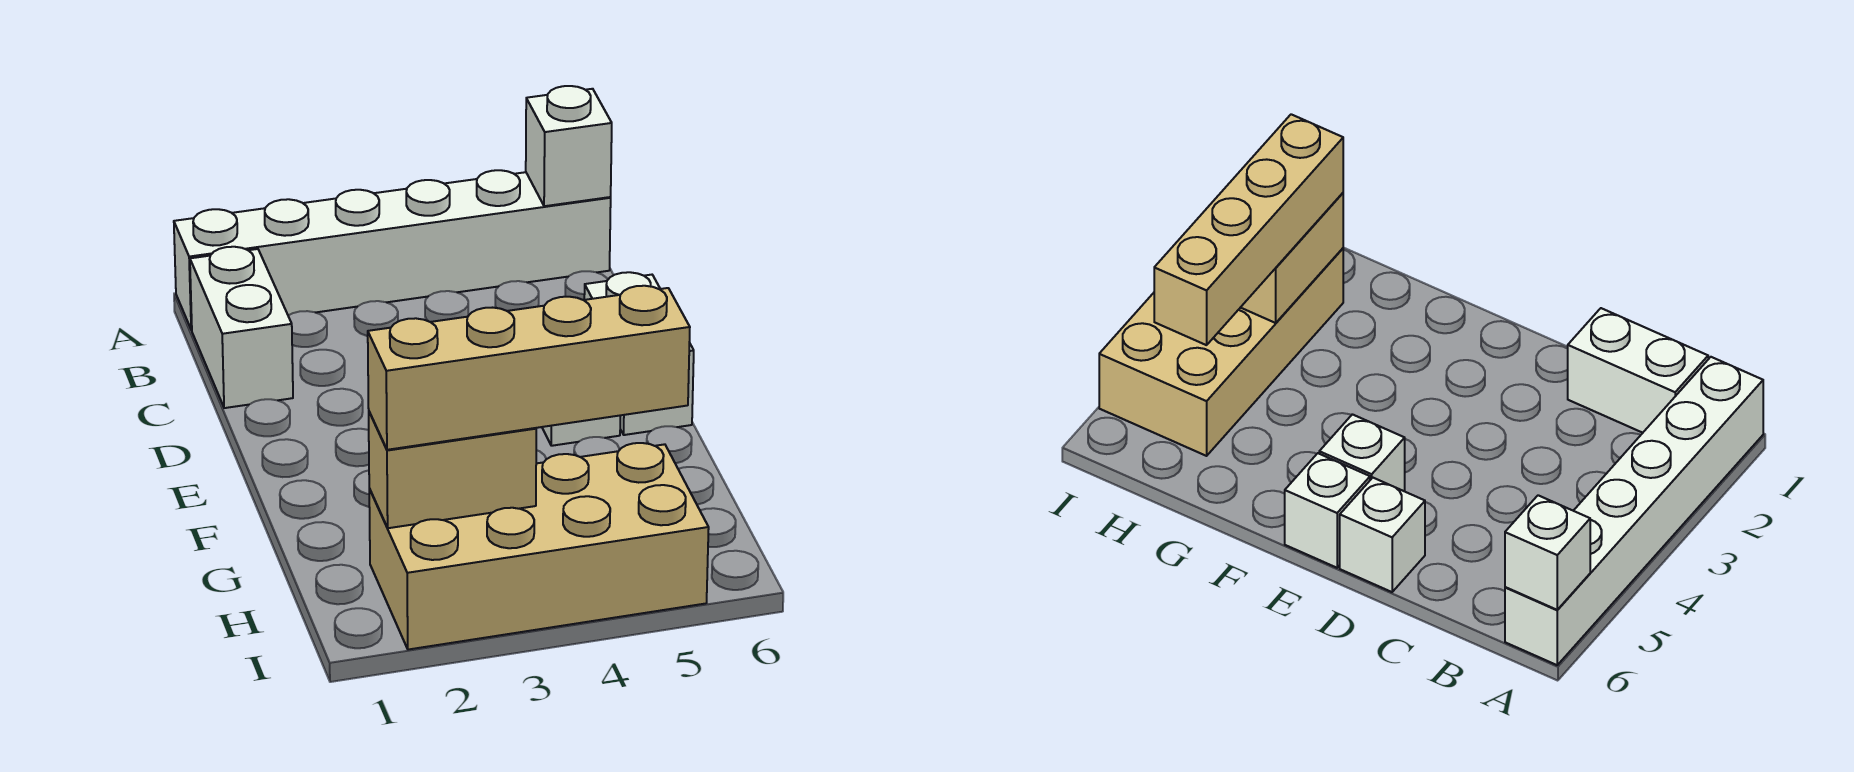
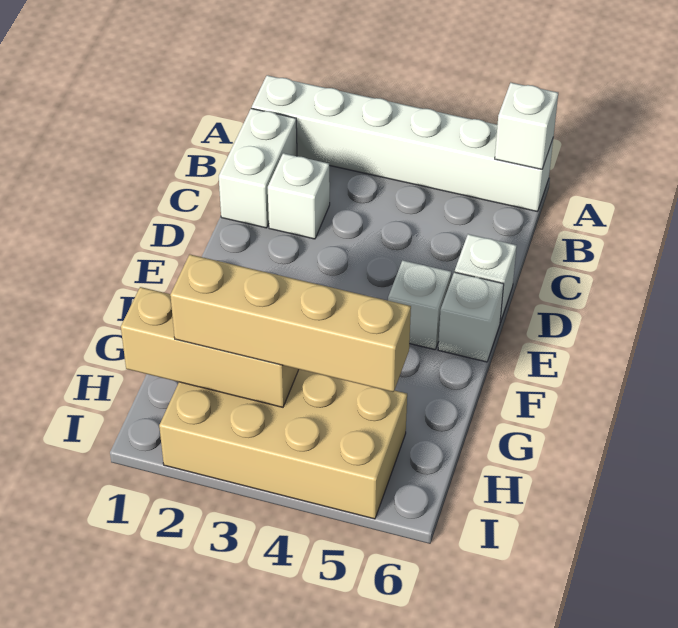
none -> white brick C2 level 1
tan brick H2:H3 level 2 -> tan brick H1:H3 level 2

